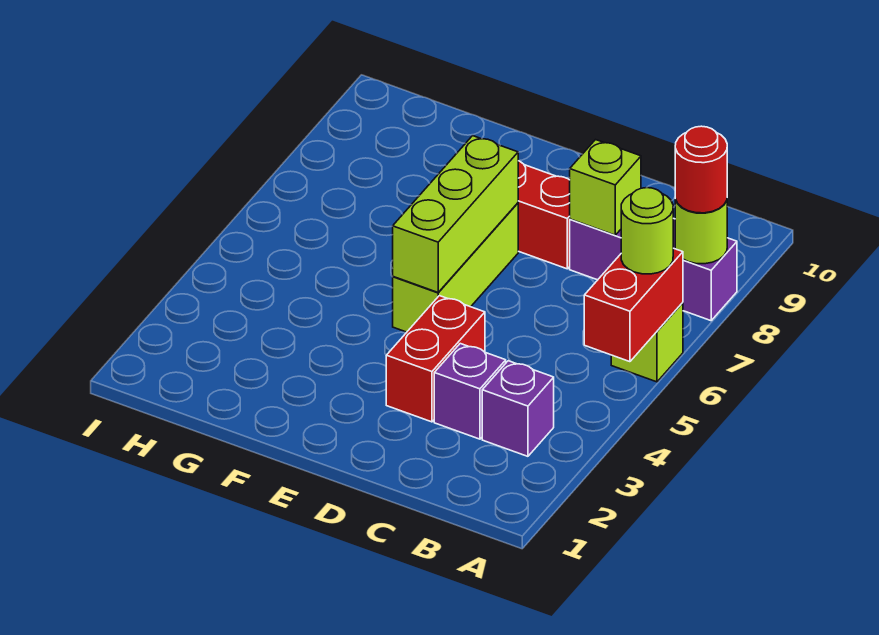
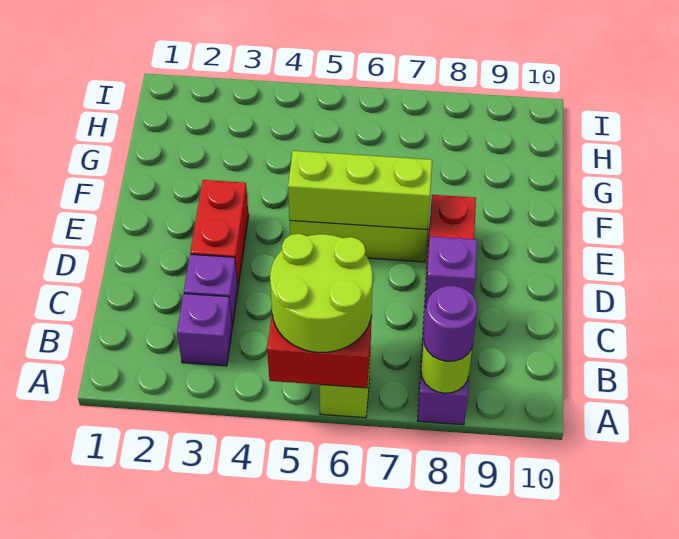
lime round brick A6 level 3 -> lime round brick A5:B6 level 3
red round brick A8 level 3 -> purple round brick A8 level 3
lime brick C8 level 2 -> purple brick C8 level 2
red brick D3:D4 level 1 -> red brick D3:E3 level 1

